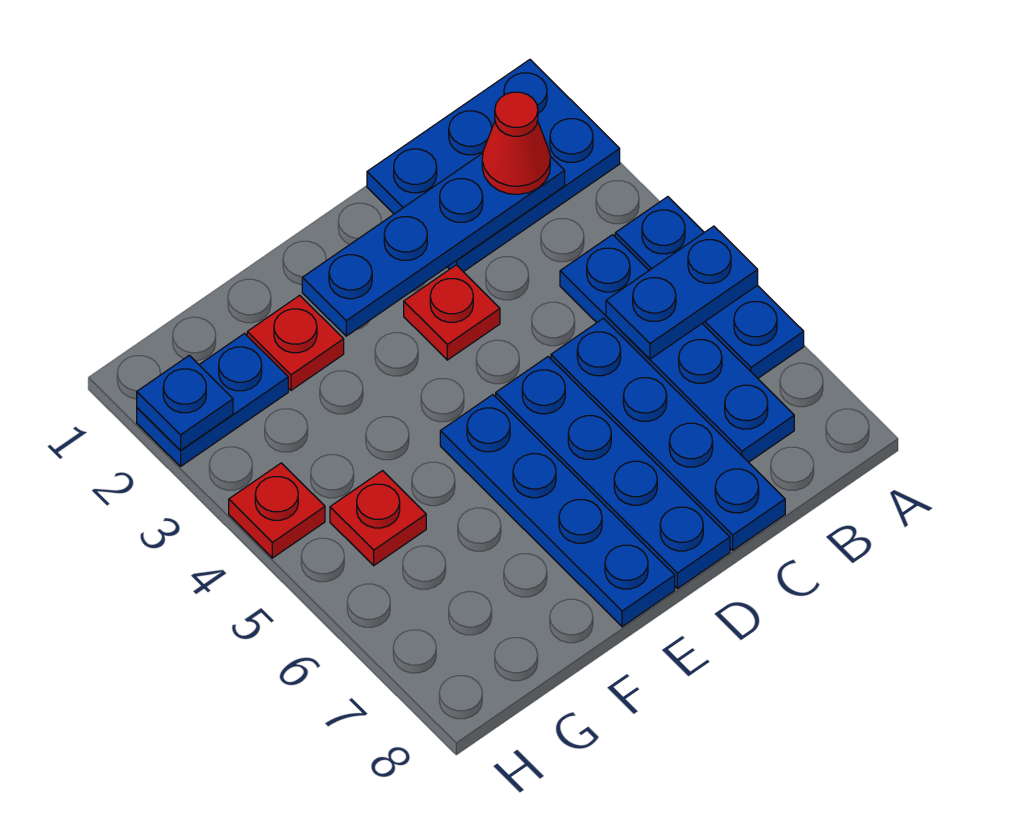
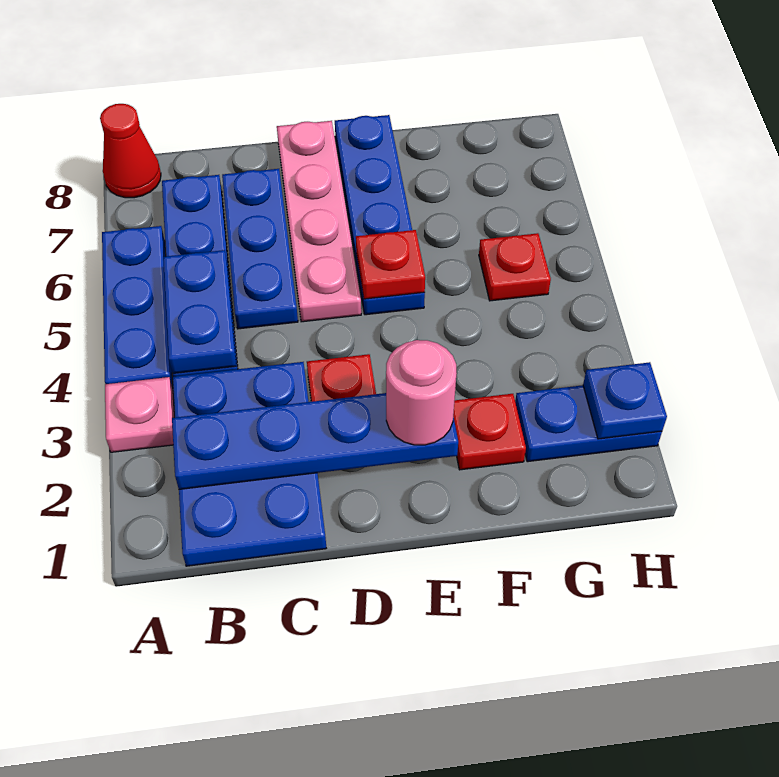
blue plate A1:C2 level 1 -> blue plate B1:C3 level 1
none -> pink plate A3 level 1
blue plate A5:B5 level 2 -> blue plate B4:B5 level 2
red cone B2 level 3 -> red cone A8 level 1
blue plate C5:C8 level 1 -> blue plate C5:C7 level 1
blue plate D5:D8 level 1 -> pink plate D5:D8 level 1
none -> pink round brick E2 level 3
red plate H4 level 1 -> red plate E5 level 2

